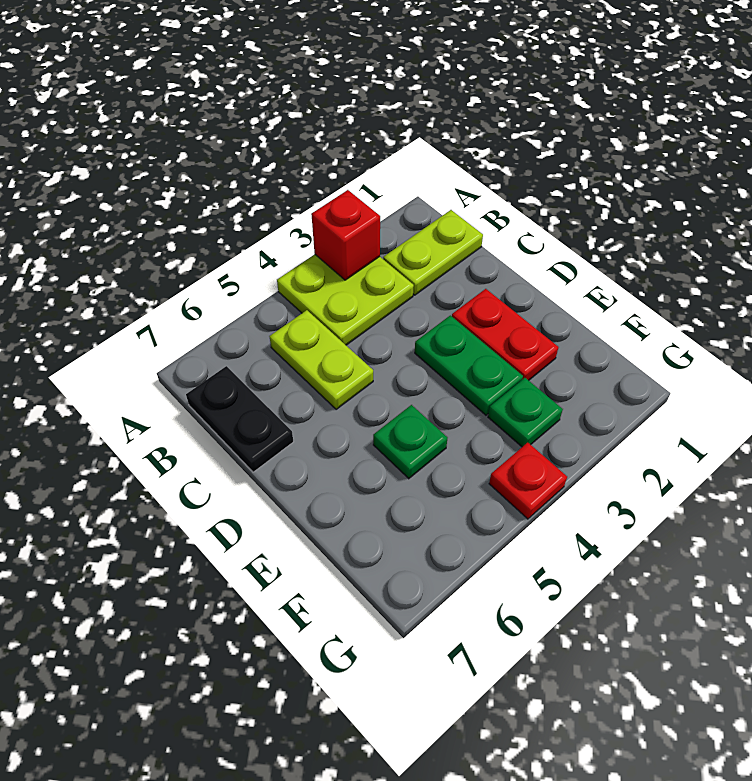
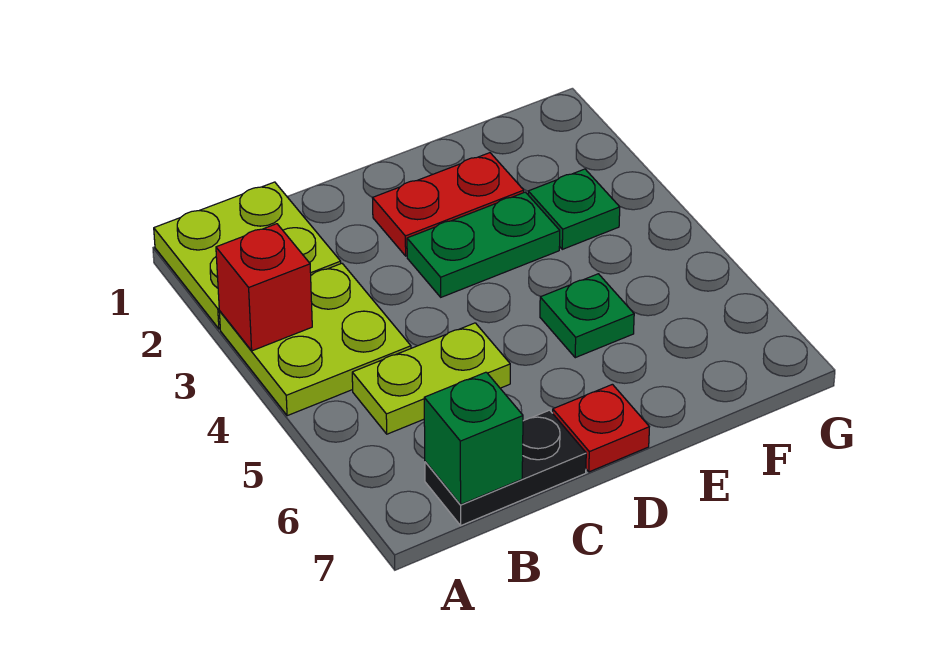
lime plate B1:B2 level 1 -> lime plate A1:B2 level 1
none -> green brick B7 level 2
red plate G4 level 1 -> red plate D7 level 1

